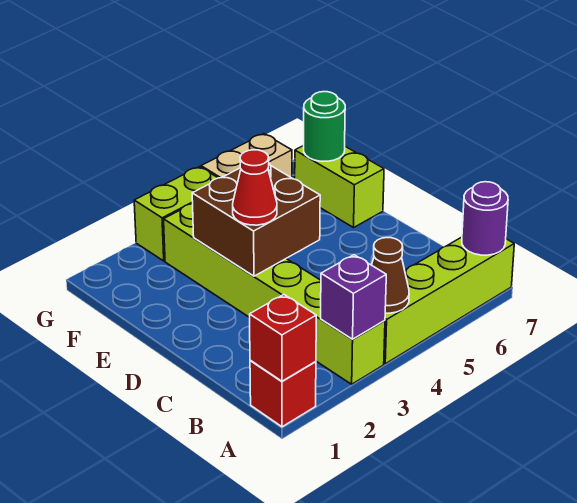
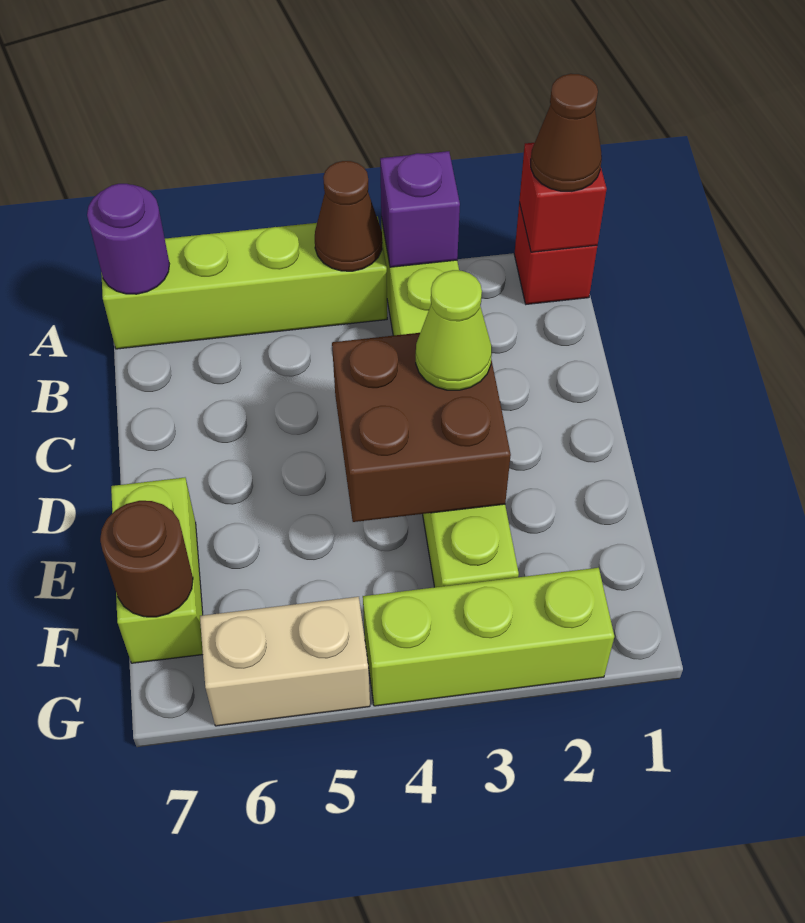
none -> brown cone A1 level 3
red cone D3 level 3 -> lime cone D3 level 3
green round brick F7 level 2 -> brown round brick F7 level 2
lime brick G3:G4 level 1 -> lime brick G2:G4 level 1

